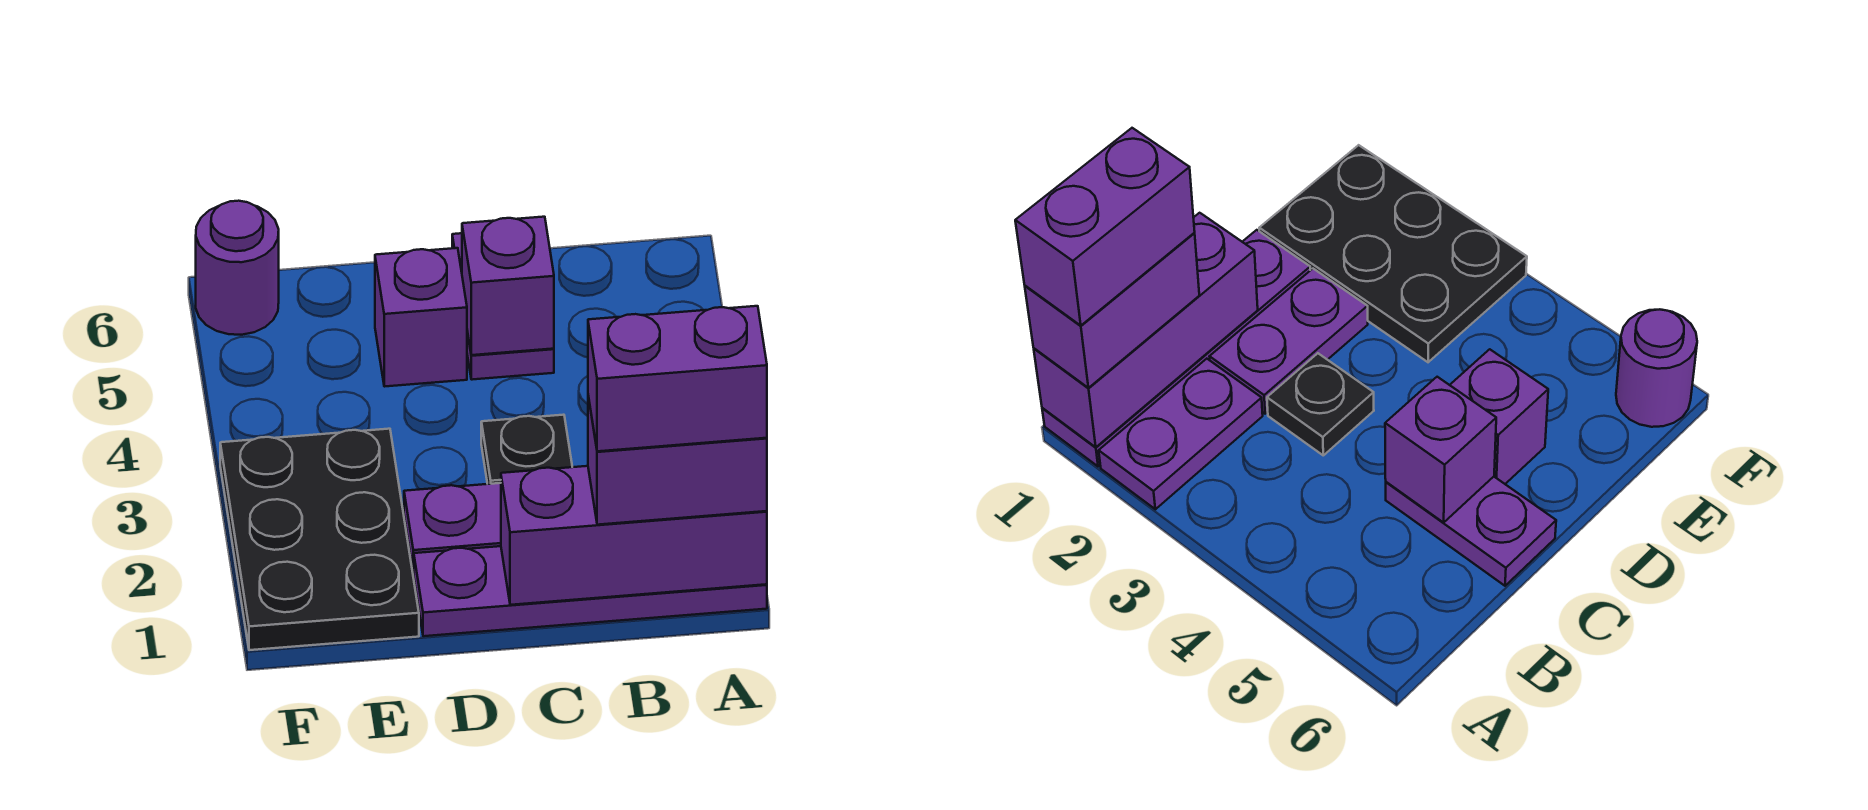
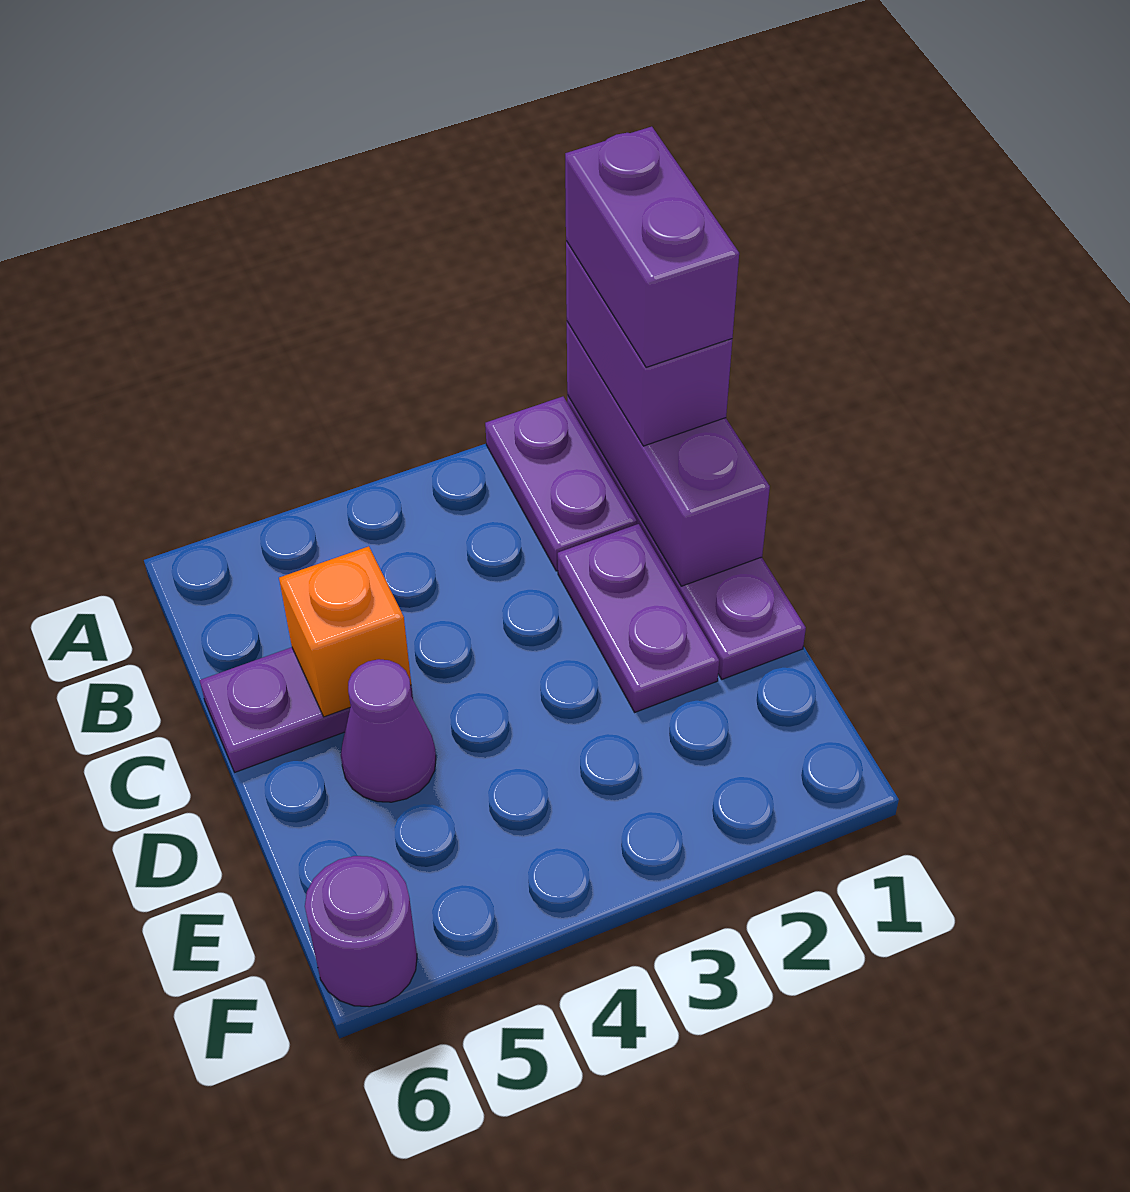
black plate C3 level 1 -> none
purple brick C5 level 2 -> orange brick C5 level 2
purple brick D5 level 1 -> purple cone D5 level 1
black plate E1:F3 level 1 -> none

